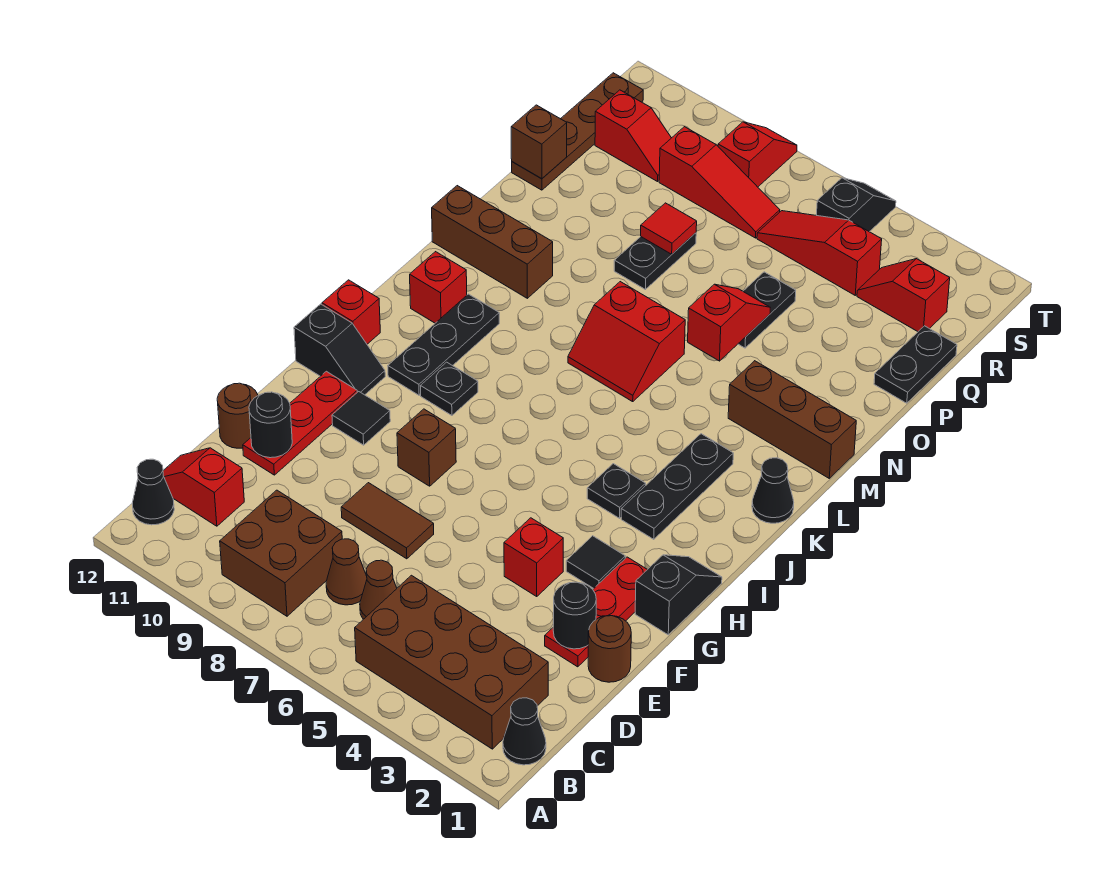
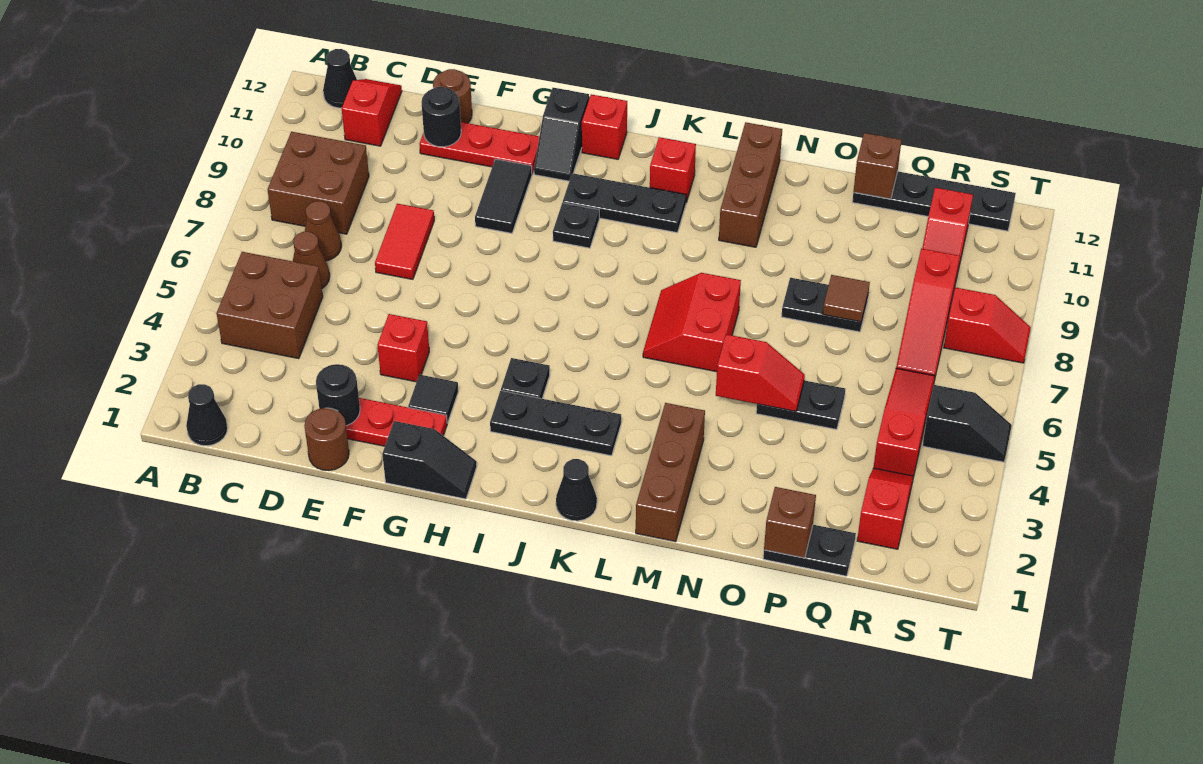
brown brick B2:C5 level 1 -> brown brick B4:C5 level 1
brown tile E7:E8 level 1 -> red tile E7:E8 level 1
brown brick G8 level 1 -> brown brick P1 level 2
black tile G10 level 1 -> black tile G9:G10 level 1
red tile P8 level 2 -> brown tile P8 level 2
brown plate P12:S12 level 1 -> black plate P12:S12 level 1

